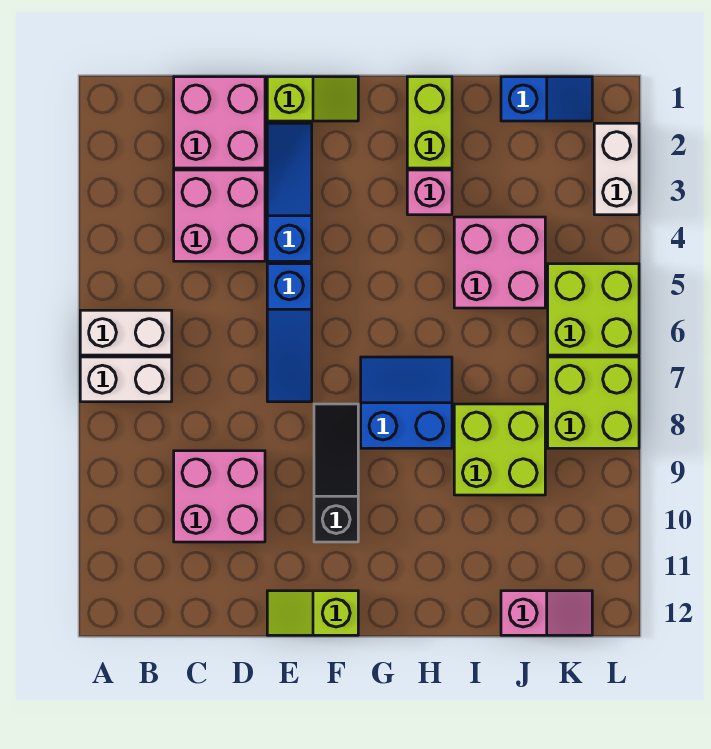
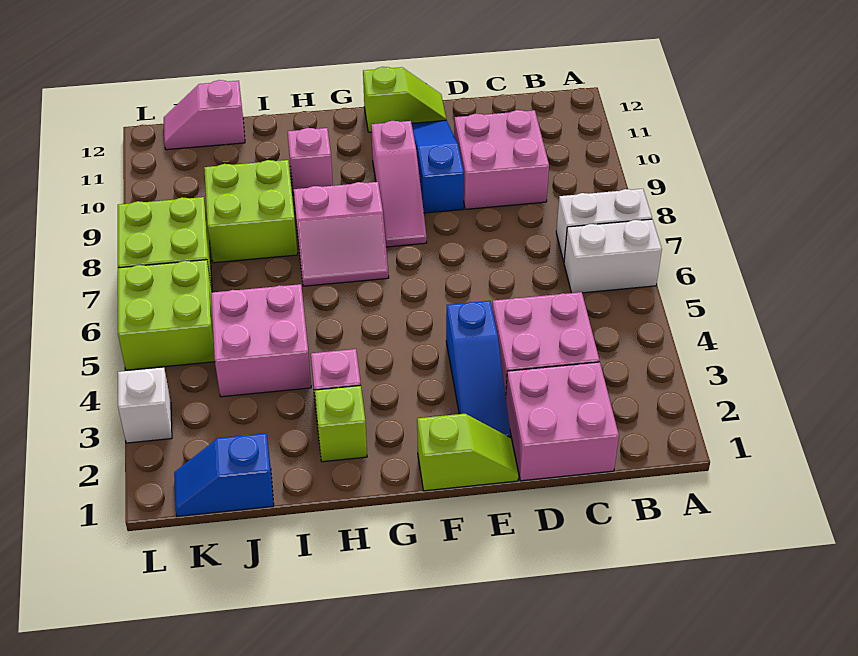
lime slope E1:F1 level 1 top E -> lime slope E1:F1 level 1 top F
blue slope E5:E7 level 1 top 5 -> blue slope E9:E11 level 1 top 9
black slope F8:F10 level 1 top 10 -> pink slope F8:F10 level 1 top 10
blue slope G7:H8 level 1 top 8 -> pink slope G7:H8 level 1 top 8
lime brick H1:H2 level 1 -> lime brick H2 level 1
none -> pink brick H10 level 1
white brick L2:L3 level 1 -> white brick L3 level 1

